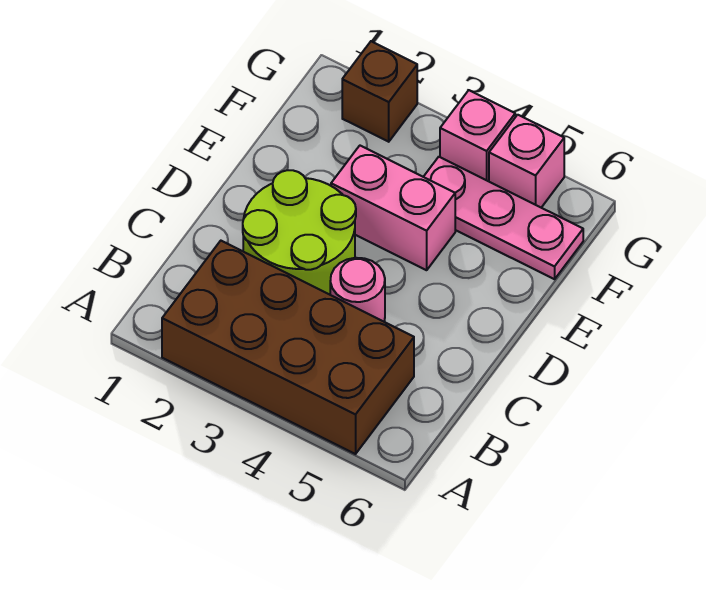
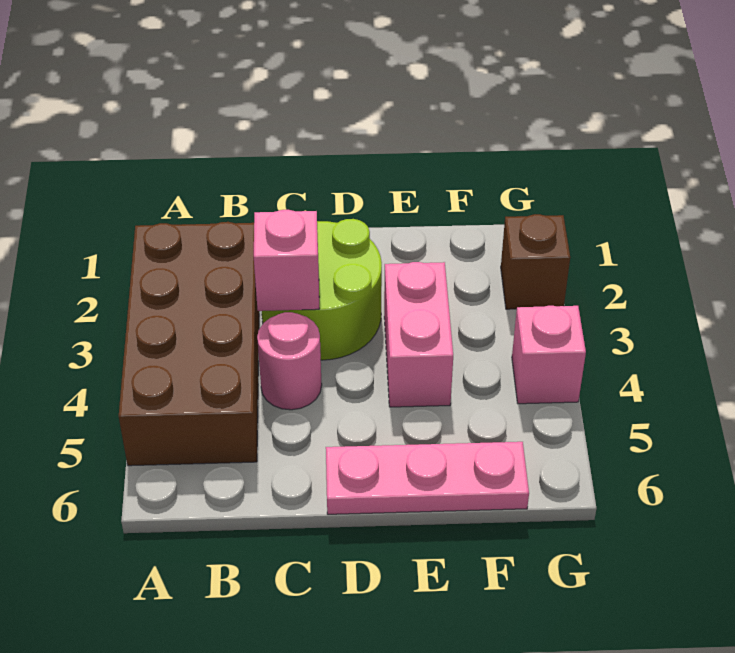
pink plate F4:F6 level 1 -> pink plate D6:F6 level 1
pink brick G5 level 1 -> pink brick C3 level 2

